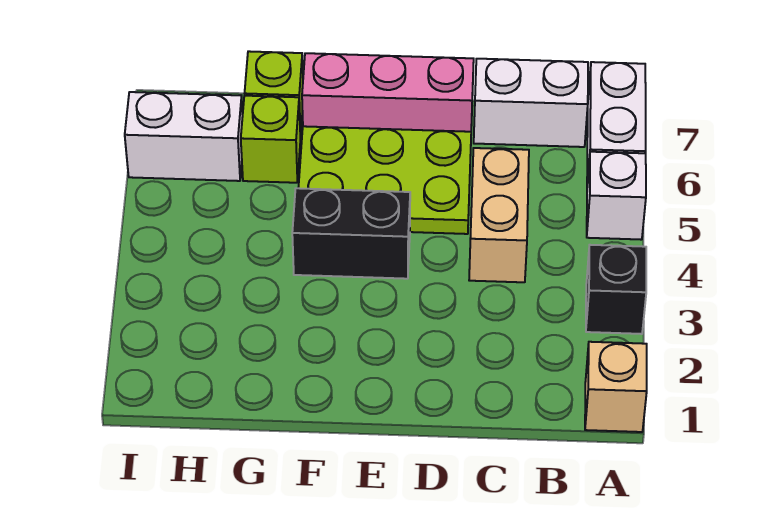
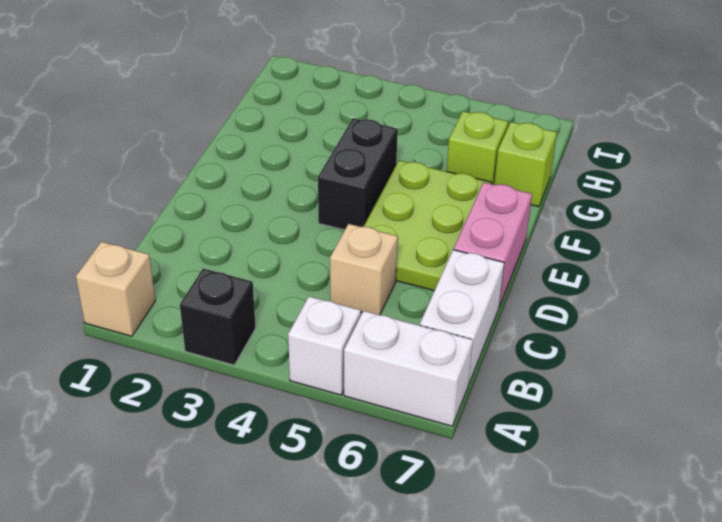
tan brick C4:C5 level 1 -> tan brick C5 level 1
pink brick D7:F7 level 1 -> pink brick D7:E7 level 1
white brick H6:I6 level 1 -> none

